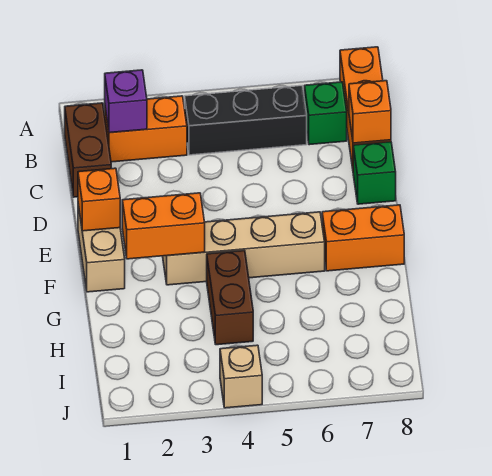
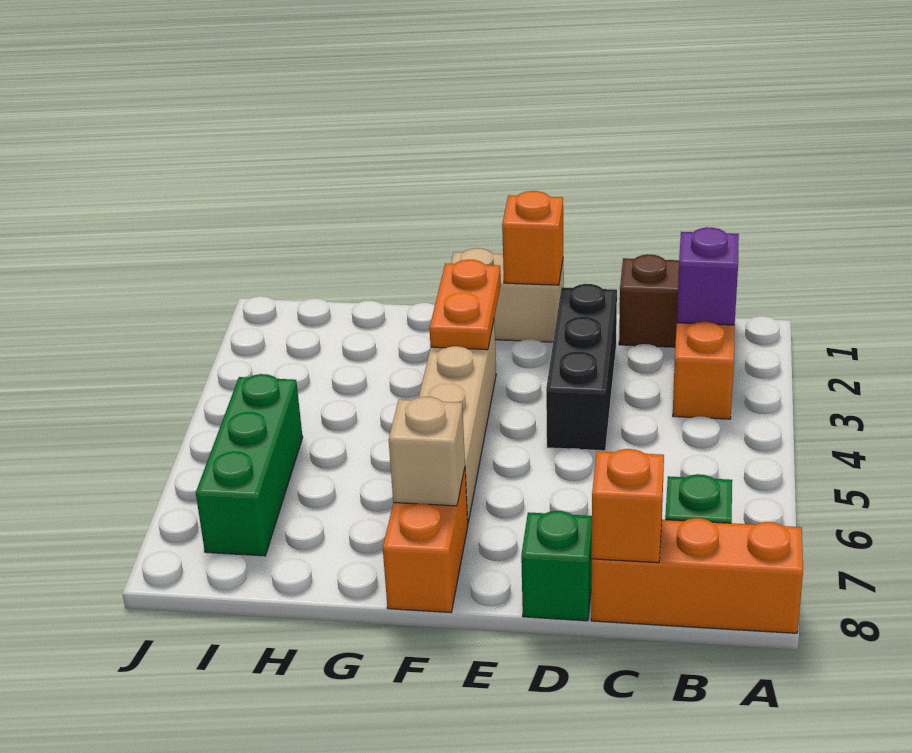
black brick B4:B6 level 1 -> black brick D2:D4 level 1
orange brick F2:F3 level 2 -> orange plate F2:F3 level 2
brown brick G4:H4 level 1 -> none
none -> green brick I5:I7 level 1
tan brick J4 level 1 -> tan brick F7 level 2

